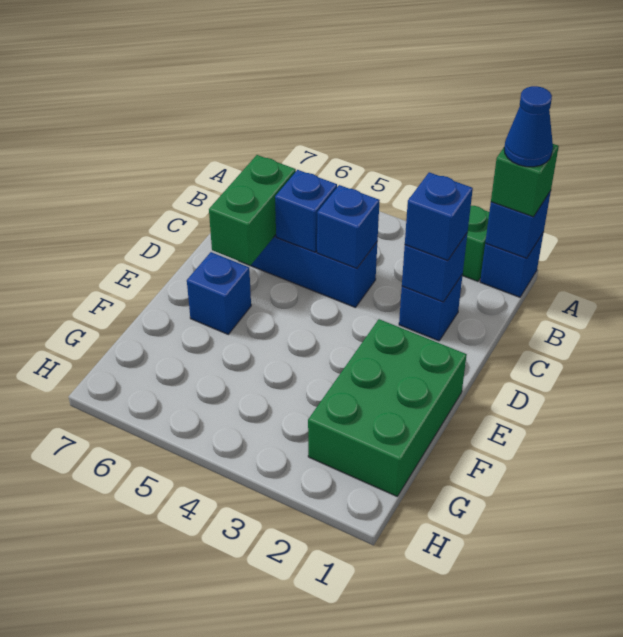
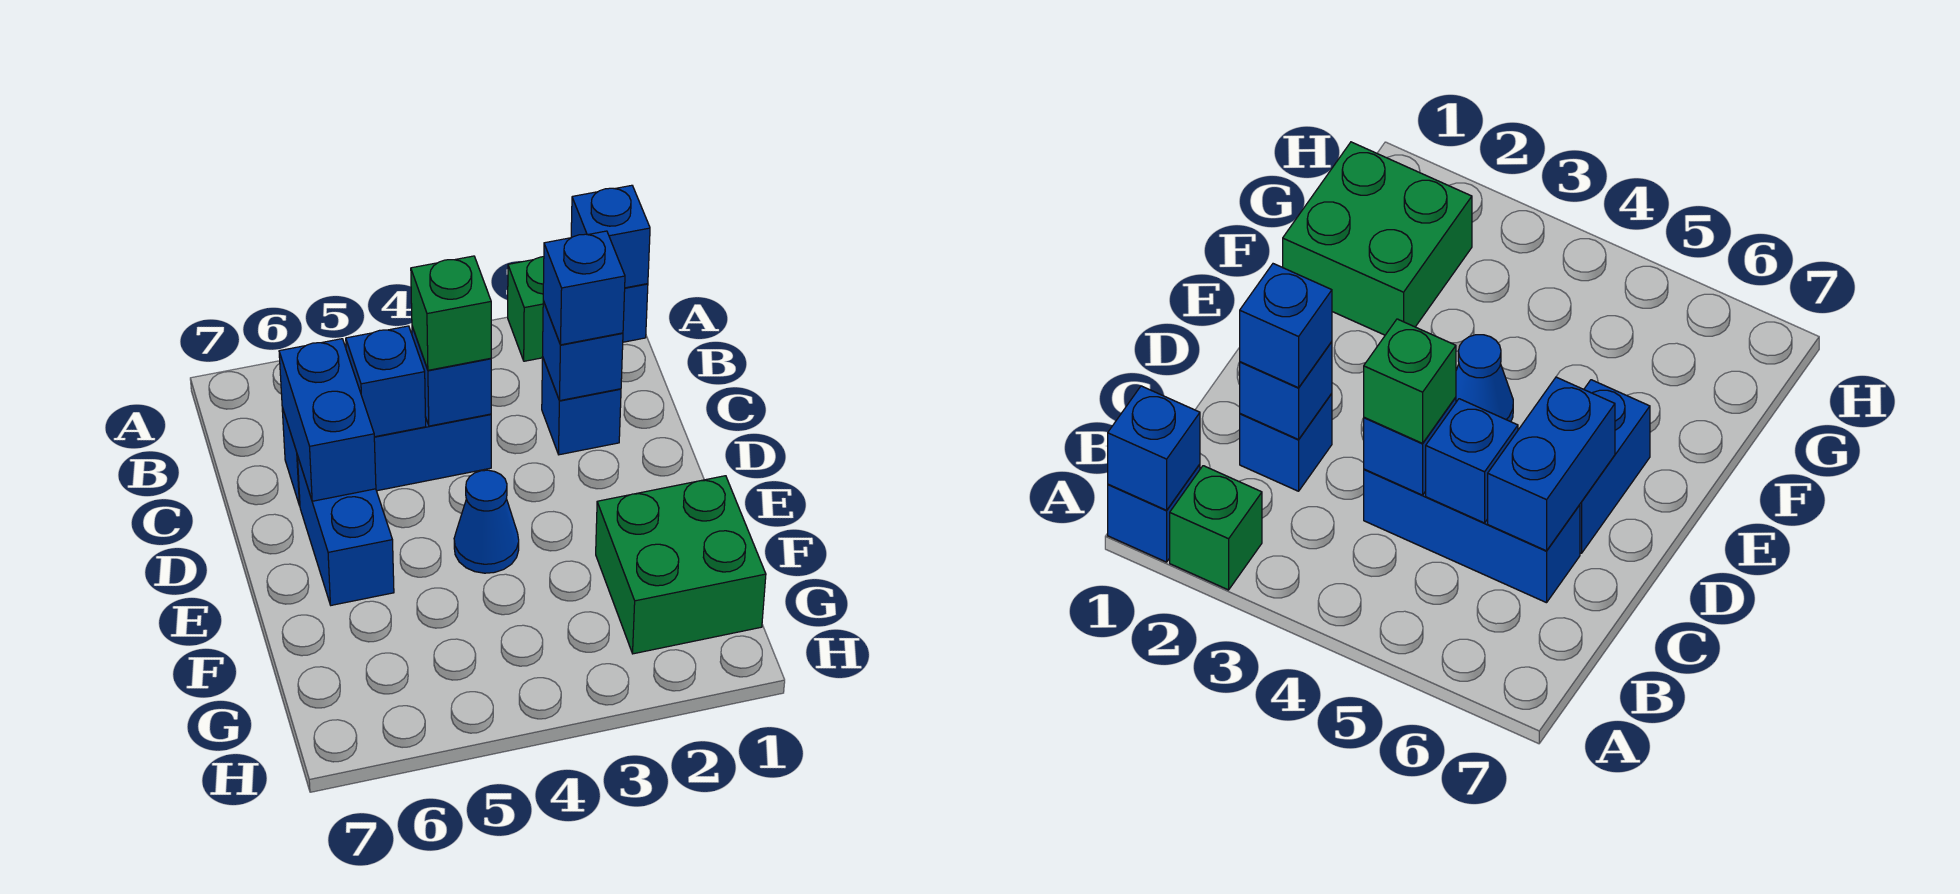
green brick A1 level 3 -> green brick C4 level 3
blue cone A1 level 4 -> blue cone E4 level 1
green brick C6:D6 level 2 -> blue brick C6:D6 level 2
green brick E1:G2 level 1 -> green brick F1:G2 level 1
blue brick E6 level 1 -> blue brick D6:E6 level 1

